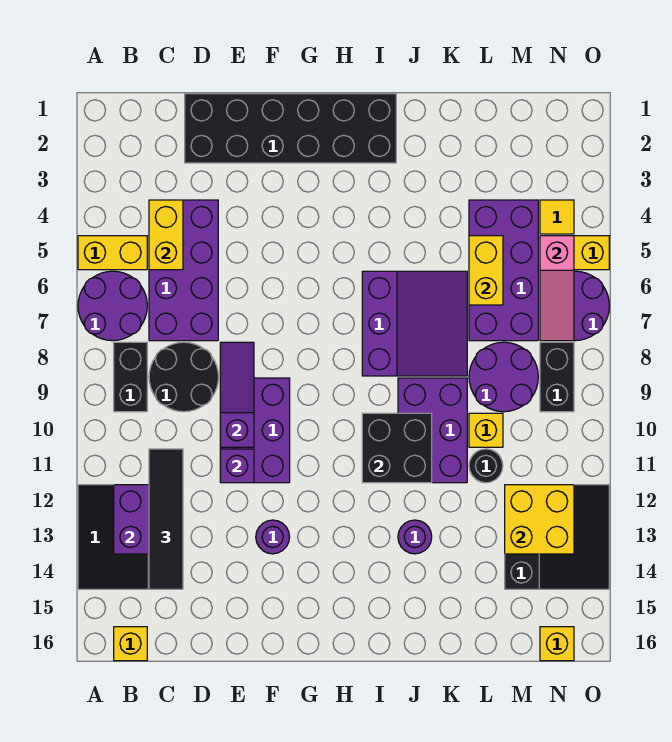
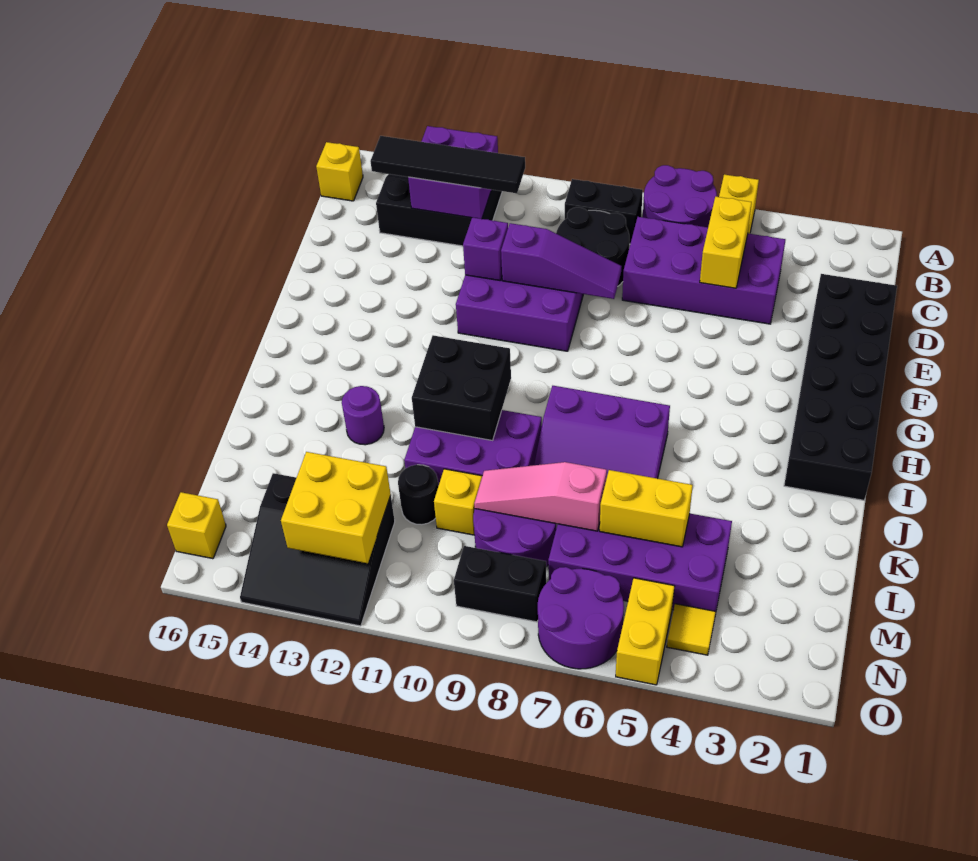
yellow brick C4:C5 level 2 -> yellow brick C5:D5 level 2
purple round brick F13 level 1 -> none
pink slope N5:N7 level 2 top 5 -> pink slope L7:L9 level 2 top 7

